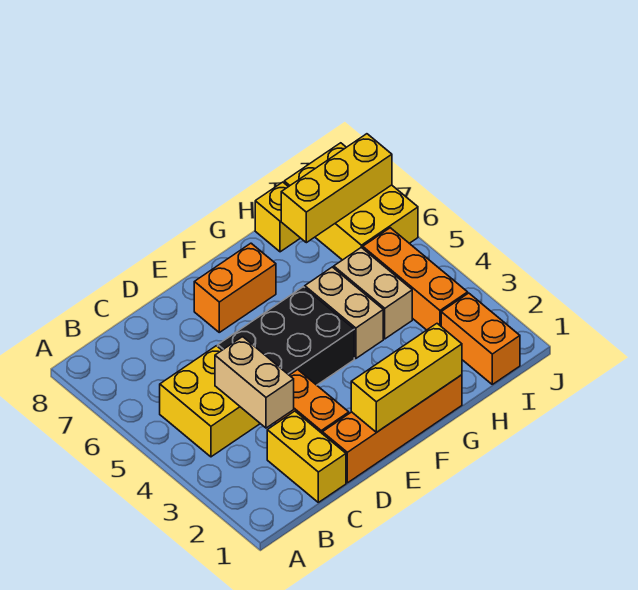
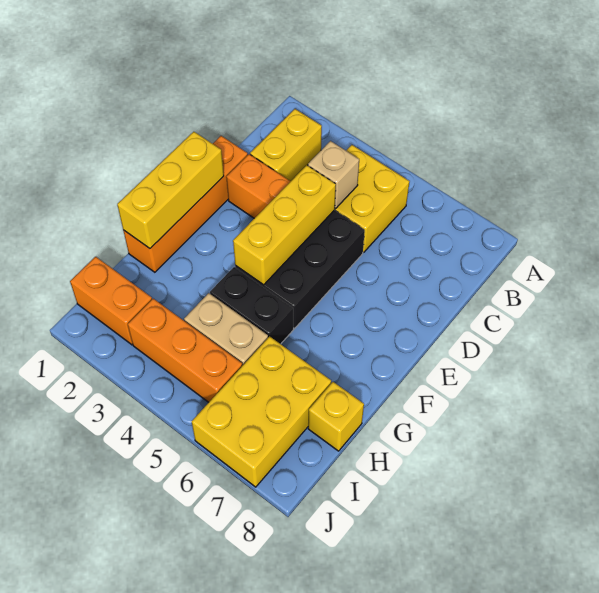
yellow brick C1:C2 level 1 -> yellow brick B2:C2 level 1
tan brick C3:C4 level 2 -> tan brick C4 level 2
orange brick E7:F7 level 1 -> none
tan brick G4:G5 level 1 -> black brick G4:G5 level 1
yellow brick H7:J7 level 2 -> yellow brick D4:F4 level 2
yellow brick I6:J8 level 1 -> yellow brick H6:J7 level 1

